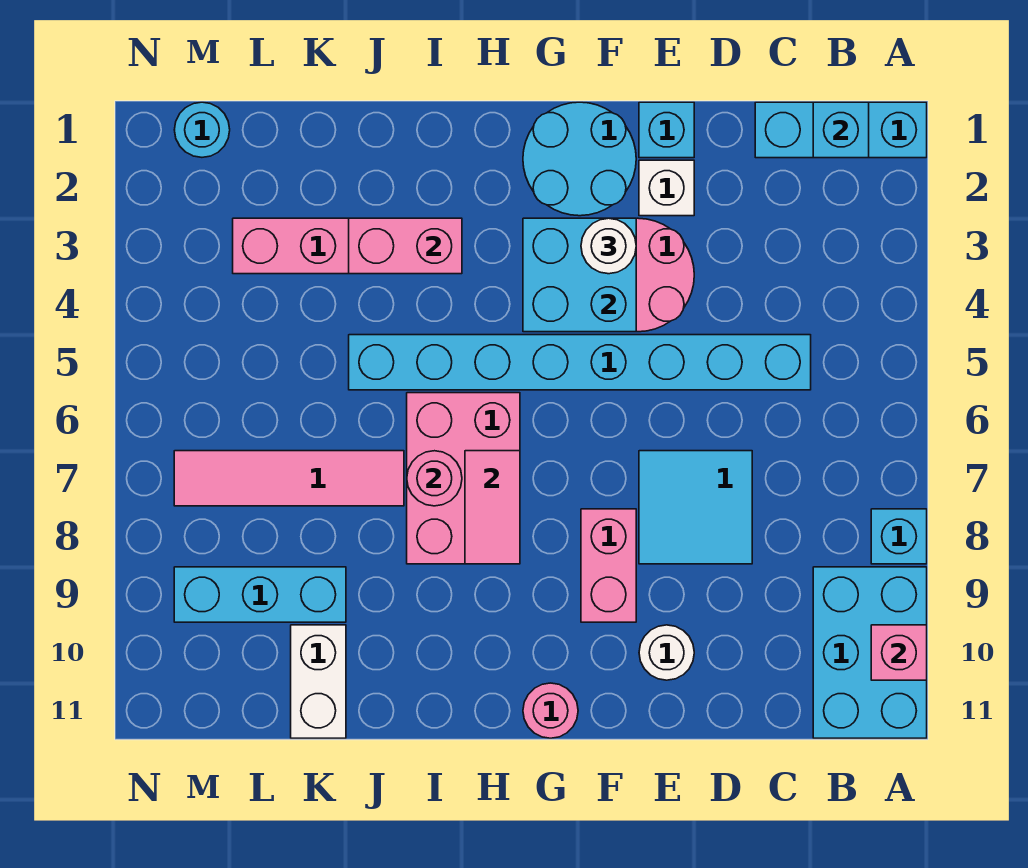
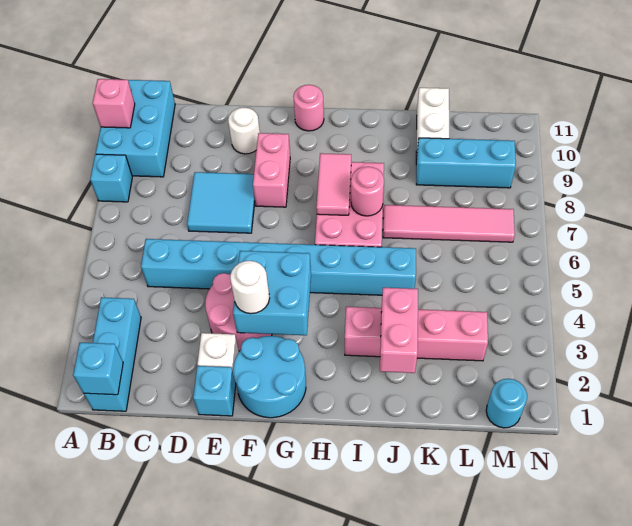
cyan brick A1:C1 level 1 -> cyan brick B1:B3 level 1
pink brick I3:J3 level 2 -> pink brick J2:J3 level 2

